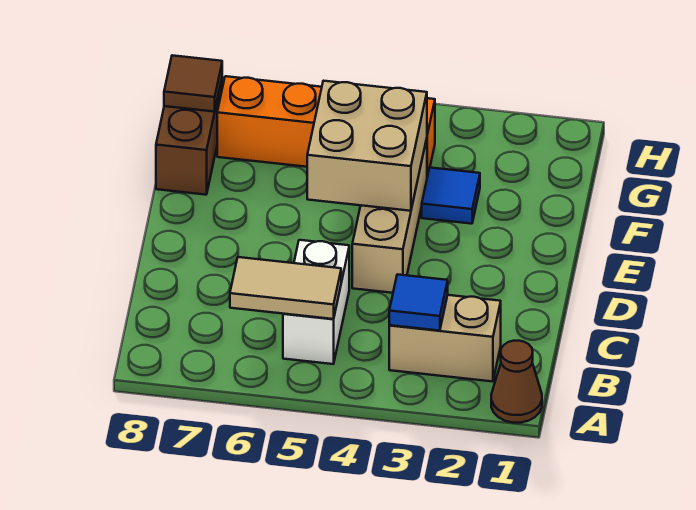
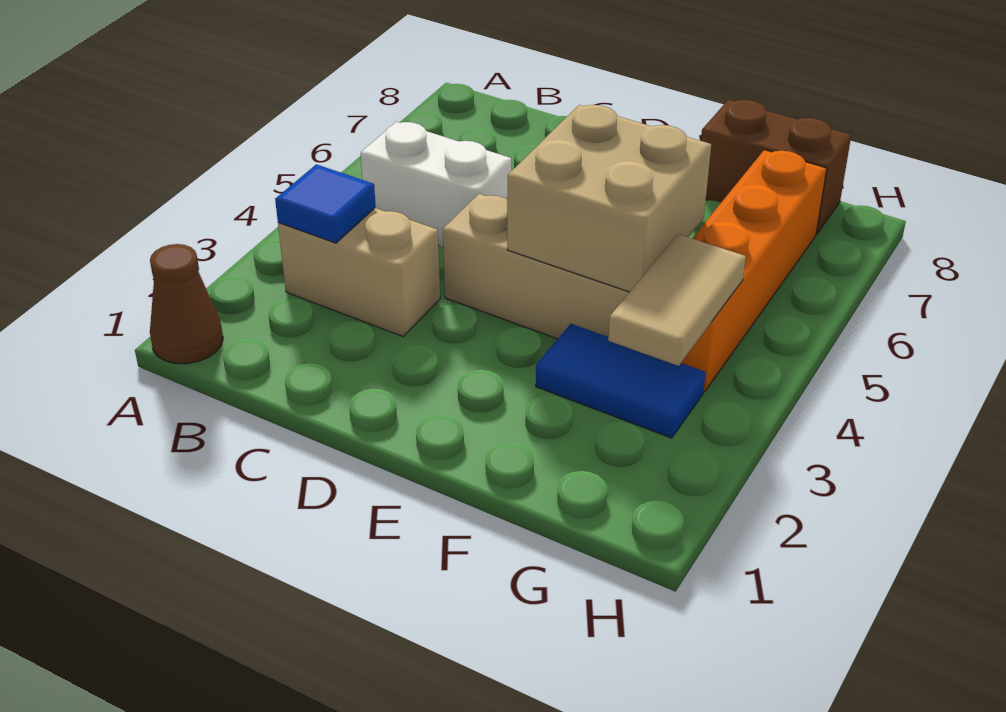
tan brick B2:B3 level 1 -> tan brick B3:C3 level 1
tan tile B5:B6 level 2 -> tan tile G3:G4 level 2
blue tile F3 level 1 -> blue tile F3:G3 level 1
brown tile G8 level 2 -> none

